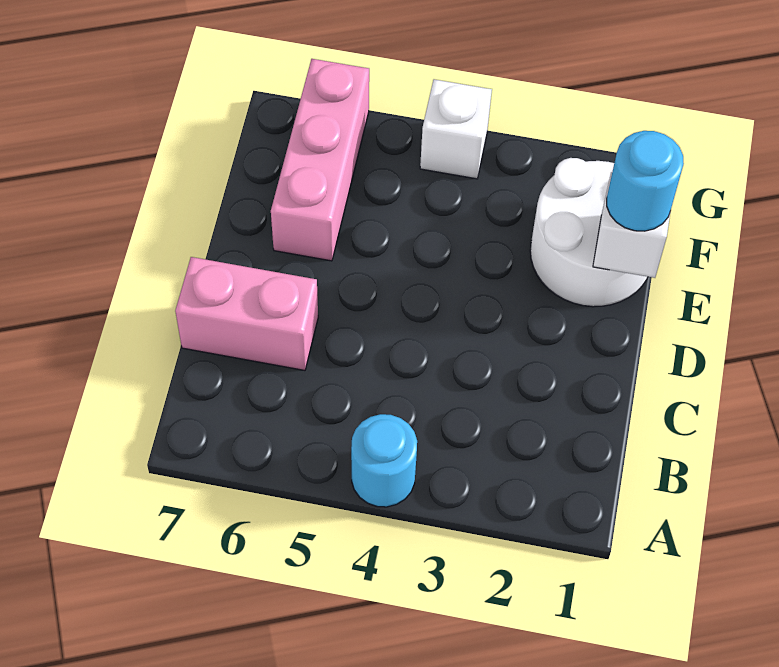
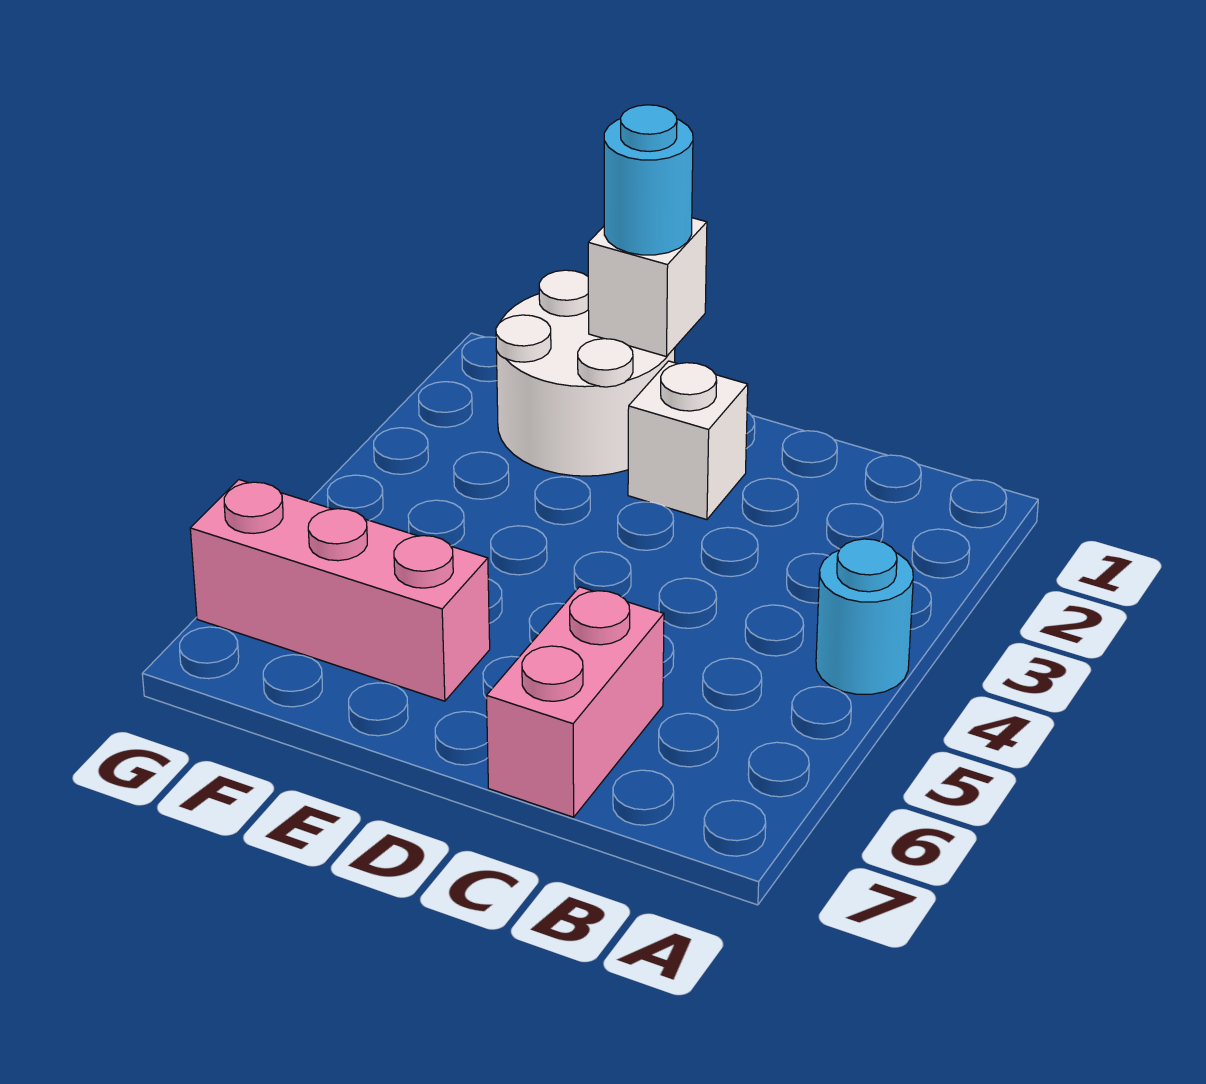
white brick G4 level 1 -> white brick D2 level 1

